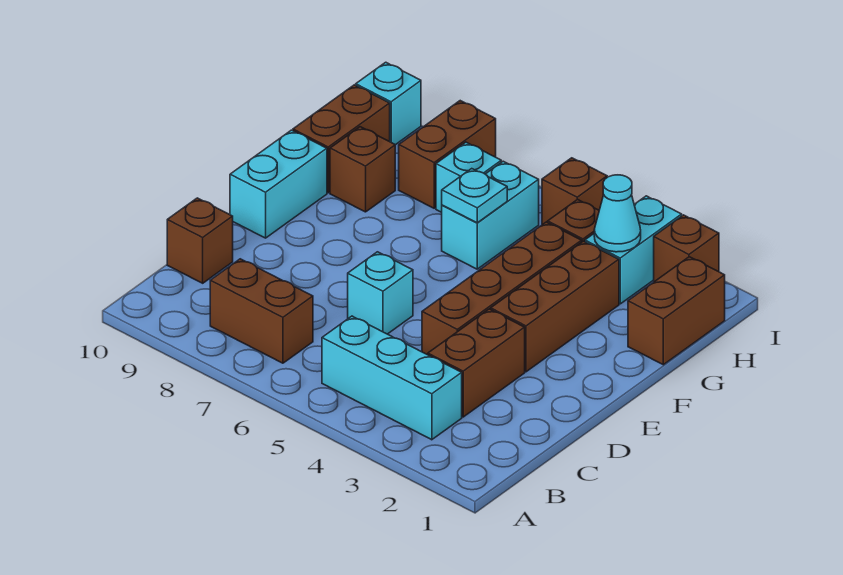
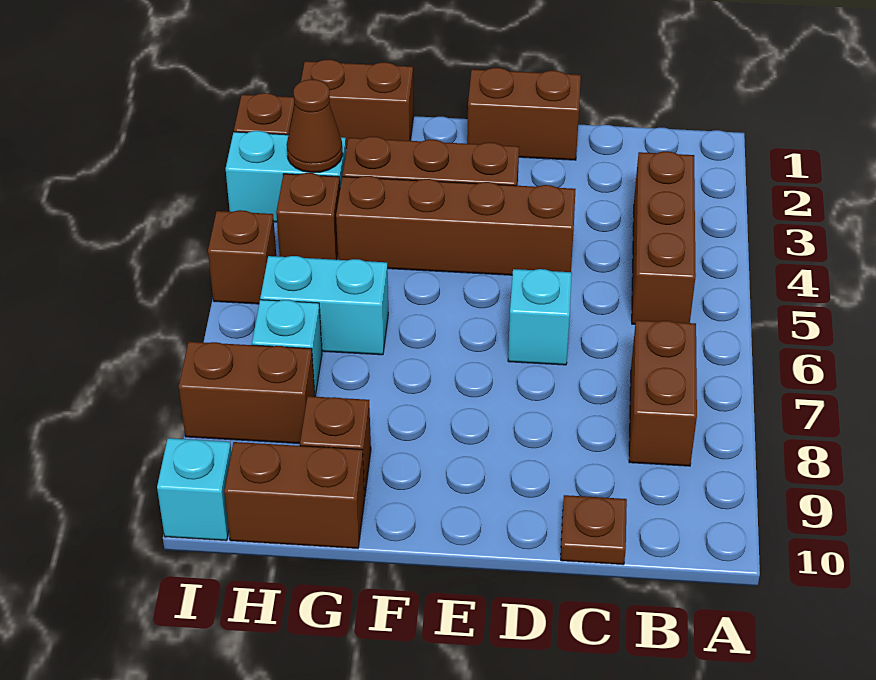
cyan brick B3:B5 level 1 -> brown brick B3:B5 level 1
brown brick C3:D3 level 1 -> brown brick D1:E1 level 1
brown brick C10 level 1 -> brown plate C10 level 1
cyan brick E10:F10 level 1 -> none
cyan plate G6 level 2 -> none
cyan cone H3 level 2 -> brown cone H3 level 2

